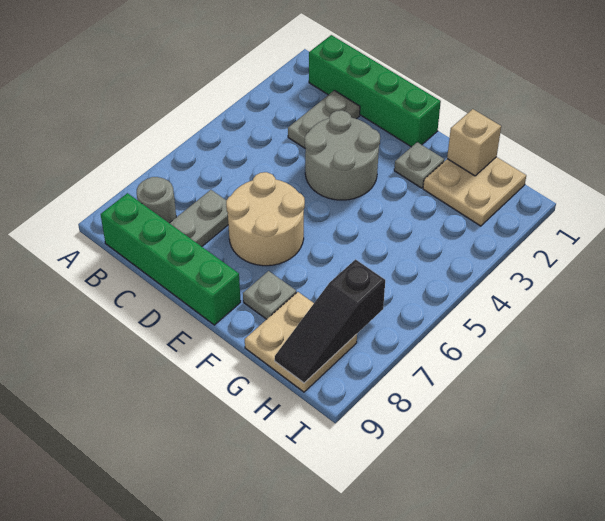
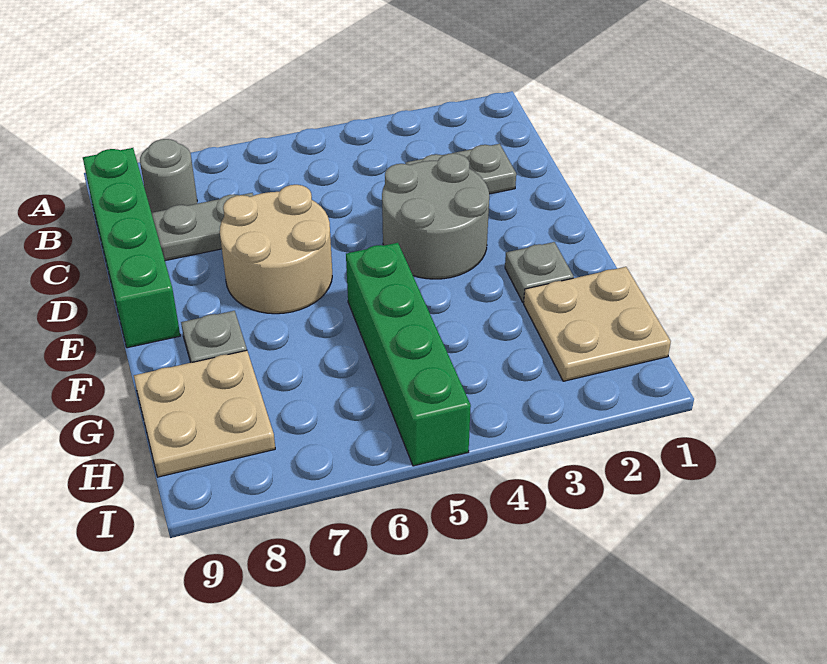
green brick B1:E1 level 1 -> green brick F5:I5 level 1
tan brick G1 level 2 -> none
black slope H7:H9 level 2 top 7 -> none

